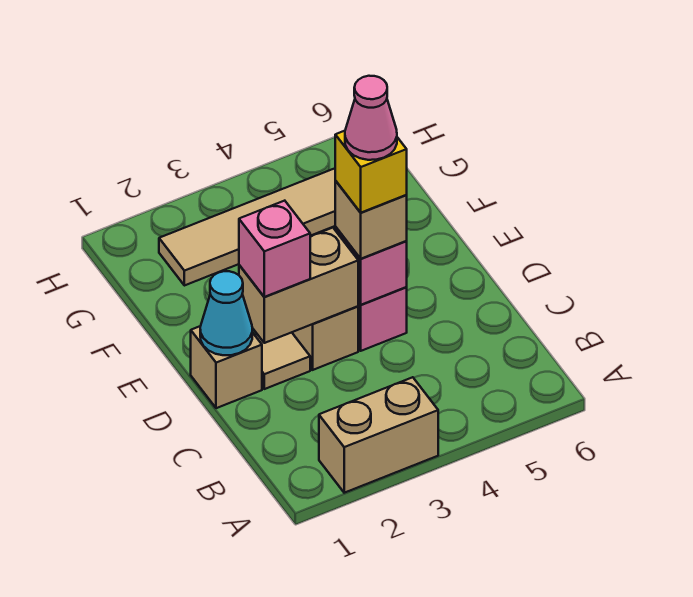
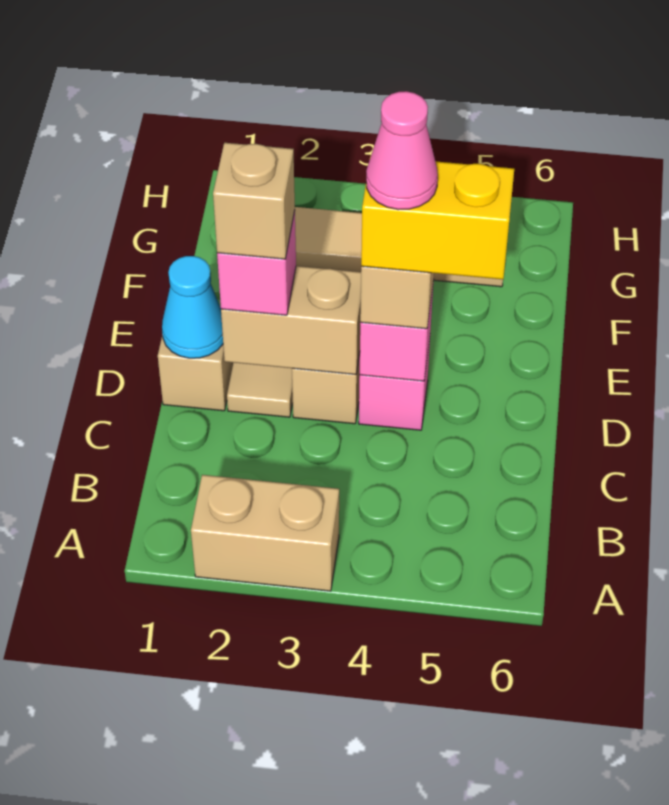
none -> tan brick D2 level 4
yellow brick D4 level 4 -> yellow brick D4:D5 level 4

